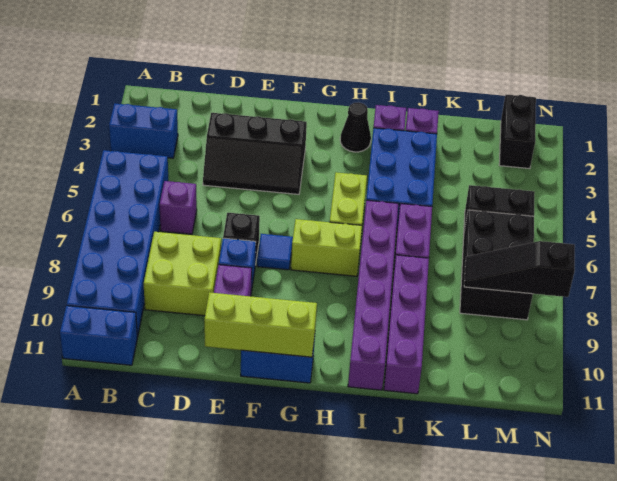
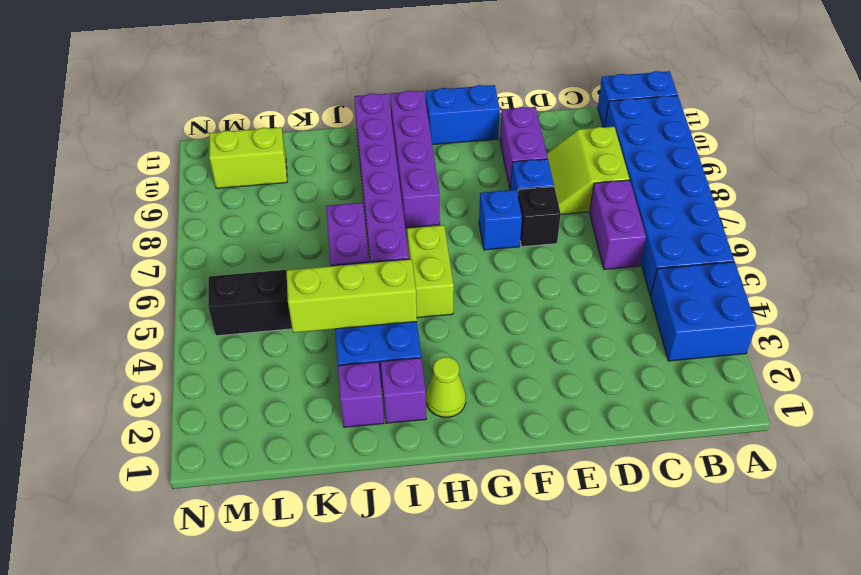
blue brick A3:B3 level 1 -> blue brick A3:B4 level 1
purple brick C6 level 1 -> purple brick C6:C7 level 1
lime brick C8:D9 level 1 -> lime slope C8:D9 level 1 top C
black slope D3:F4 level 1 top 3 -> none
lime brick E11:G11 level 2 -> lime brick I4:K4 level 2
blue tile F7 level 1 -> blue brick F7 level 1
lime brick G7:H7 level 1 -> lime brick L10:M10 level 1
black cone H2 level 1 -> lime cone H2 level 1
purple brick J8:J11 level 1 -> purple brick H8:H11 level 1
black brick L6:M8 level 1 -> none
black slope L8:N8 level 2 top N -> none
black brick M1:M2 level 1 -> none

